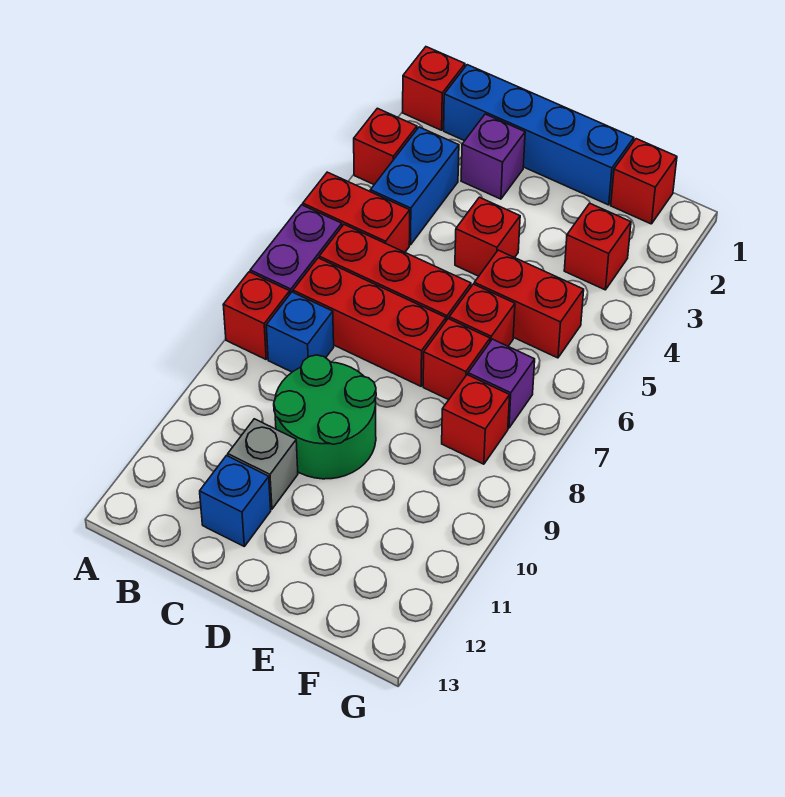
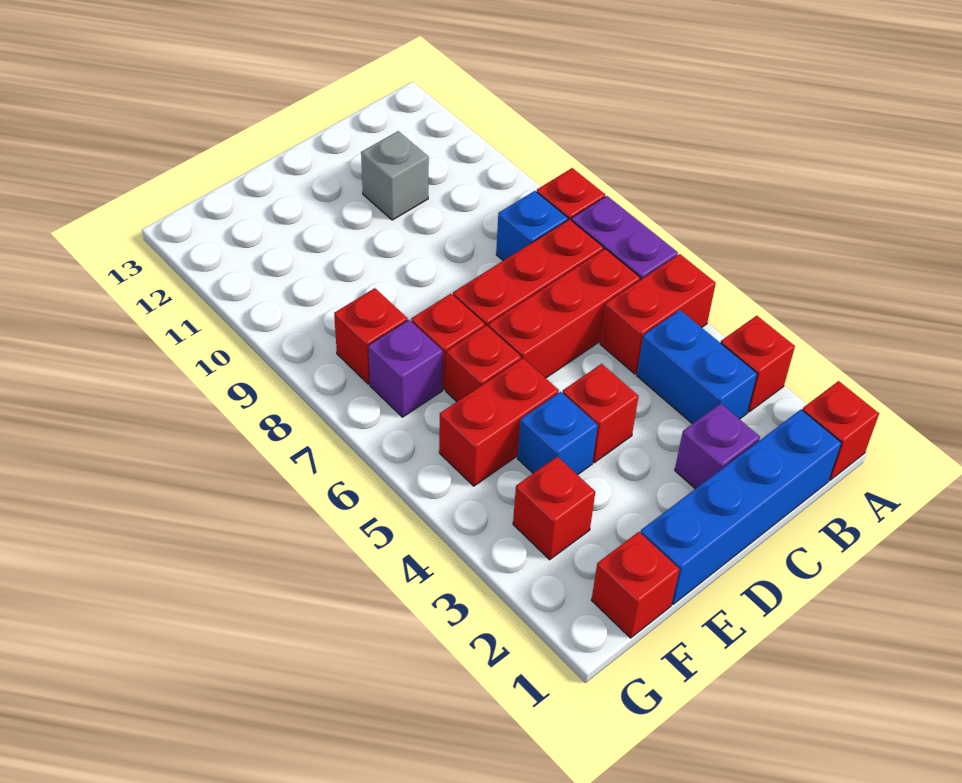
green round brick C9:D10 level 1 -> none
blue brick C12 level 1 -> blue brick E4 level 1

